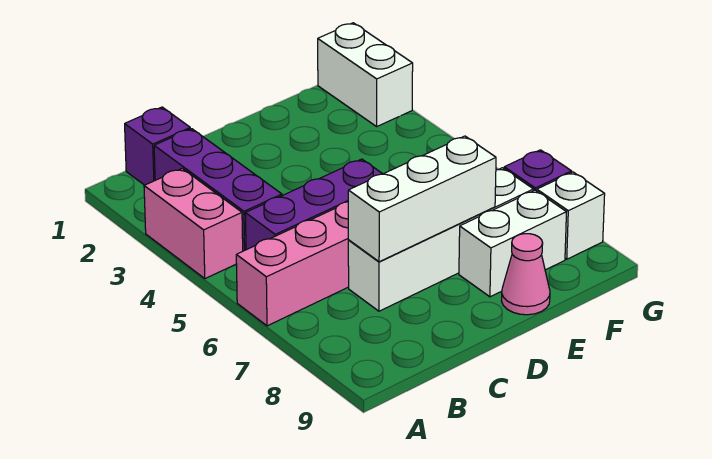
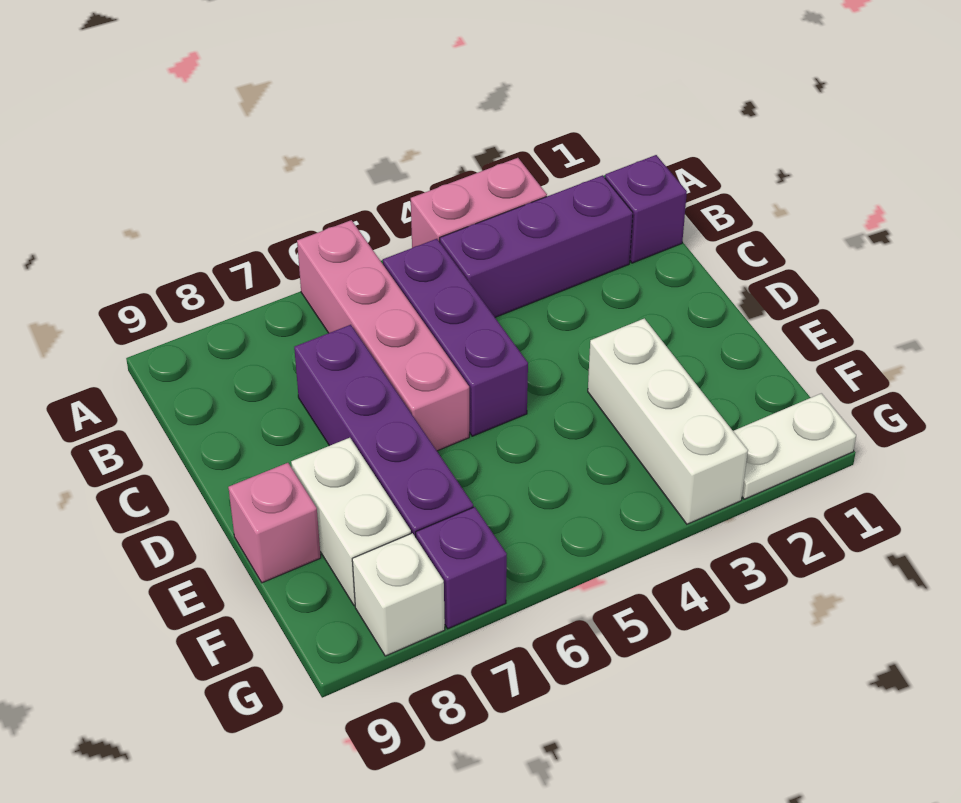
white brick C7:F7 level 1 -> purple brick C7:F7 level 1
white brick C7:E7 level 2 -> white brick E3:G3 level 1
pink cone E9 level 1 -> pink brick E9 level 1
white brick G1:G2 level 1 -> white plate G1:G2 level 1

